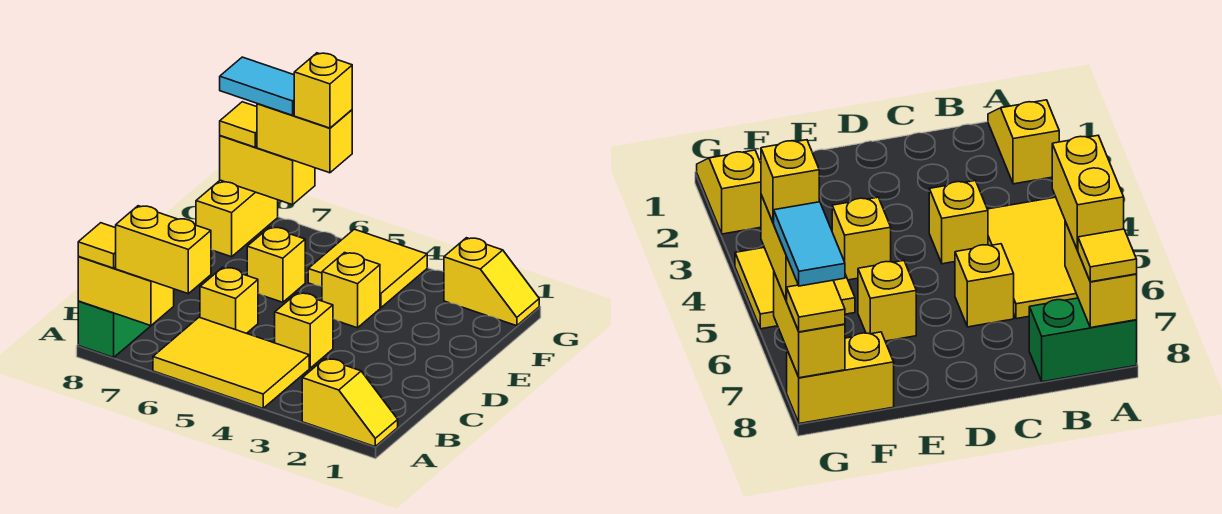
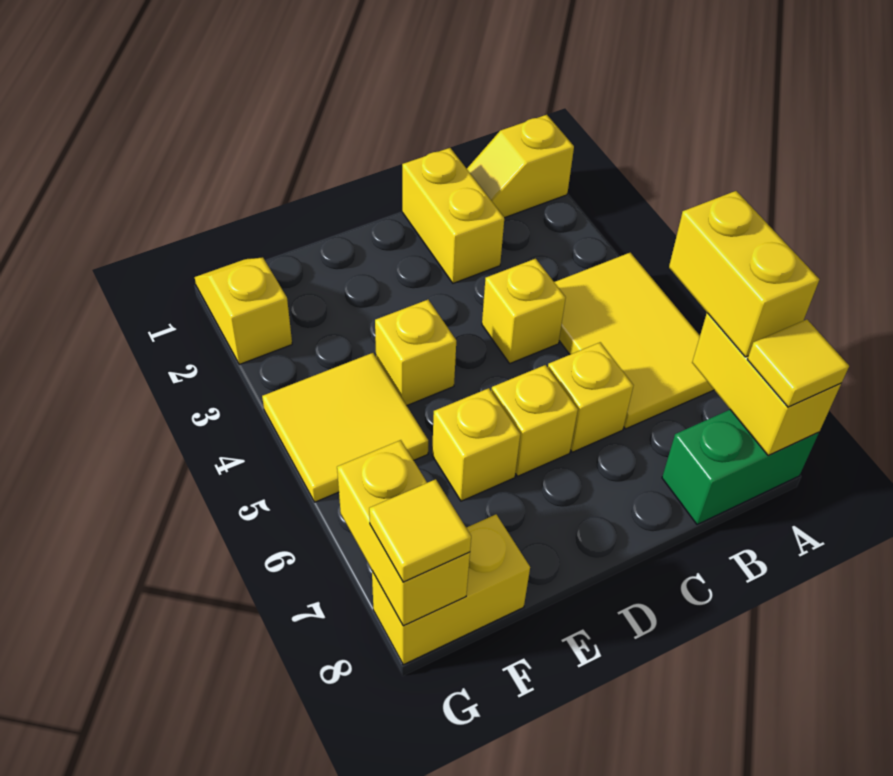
yellow slope A1:A2 level 1 top 2 -> yellow slope A1:B1 level 1 top A
yellow brick G6:G7 level 3 -> yellow brick C1:C2 level 1
yellow brick G6 level 4 -> yellow brick D6 level 1
cyan tile G7:G8 level 4 -> none

